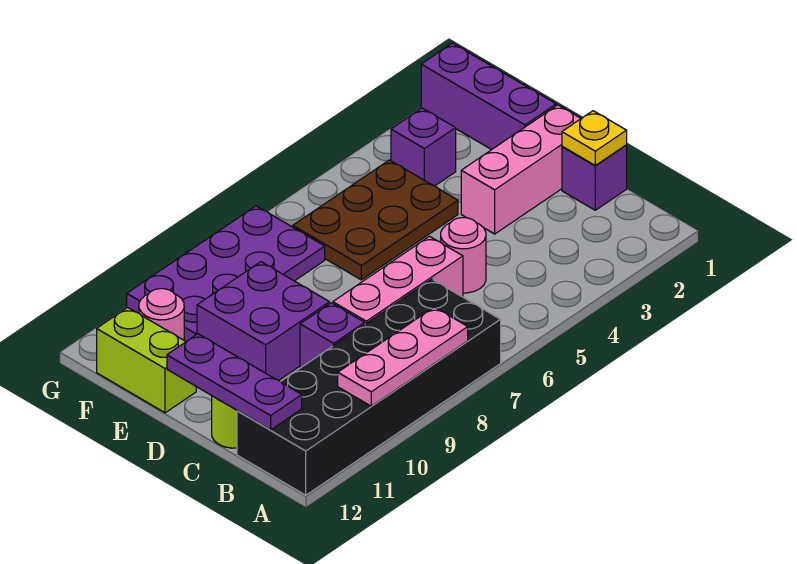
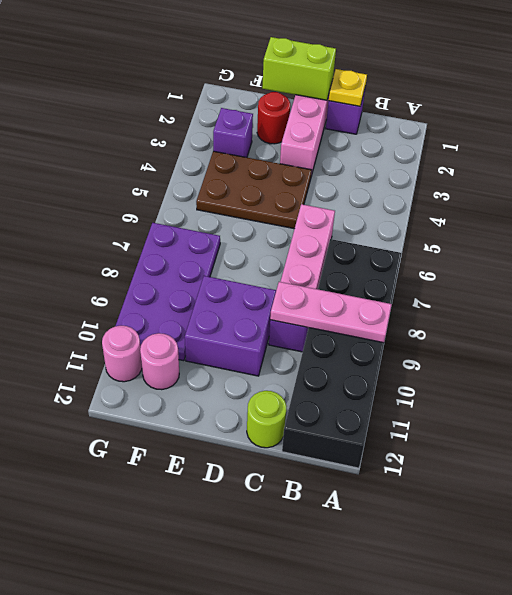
pink plate A8:A10 level 2 -> pink plate A9:C9 level 2
purple plate B12:D12 level 2 -> none
pink round brick C5 level 1 -> pink round brick G11 level 1
purple brick E1:G1 level 1 -> none
none -> red round brick E2 level 1
brown plate E4:F6 level 1 -> brown plate D4:F5 level 1
lime brick E12:F12 level 1 -> lime brick D1:E1 level 2

